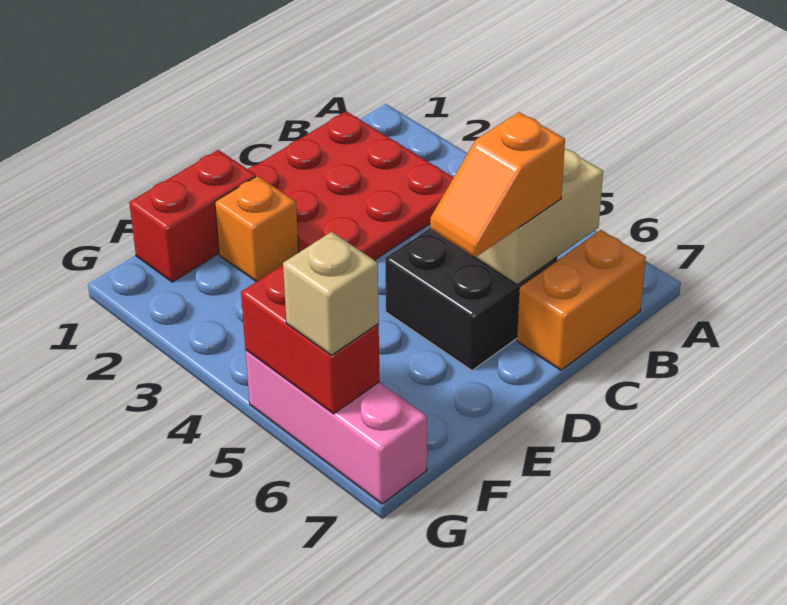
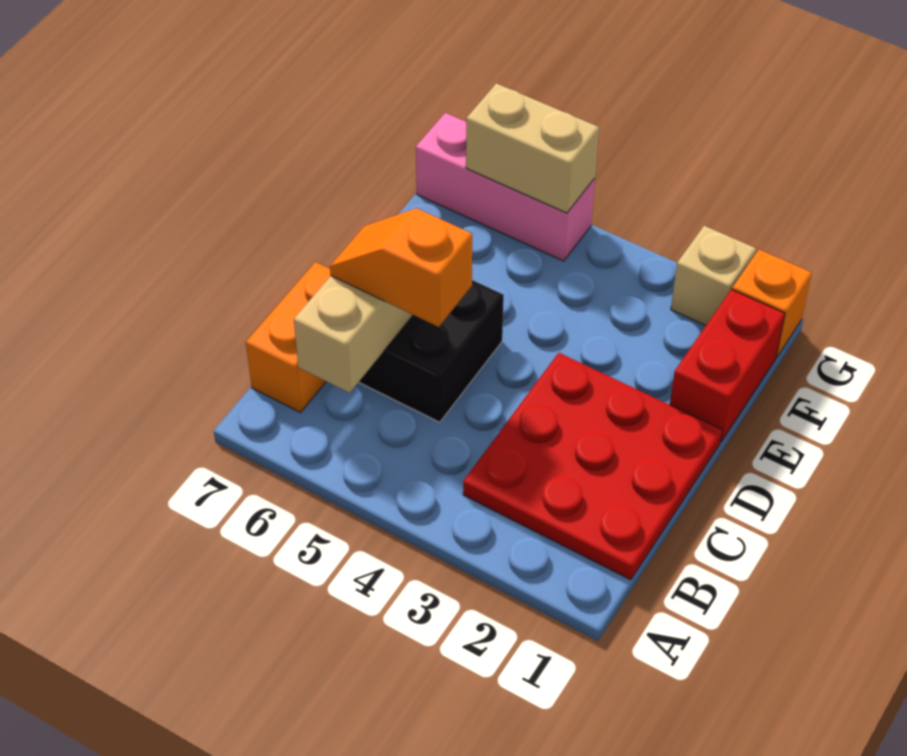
orange slope C6:D6 level 3 top C -> orange slope C5:C6 level 3 top 5
orange brick E2 level 1 -> orange brick G1 level 1
red brick G5:G6 level 2 -> tan brick G5:G6 level 2
tan brick G6 level 3 -> tan brick G2 level 1

